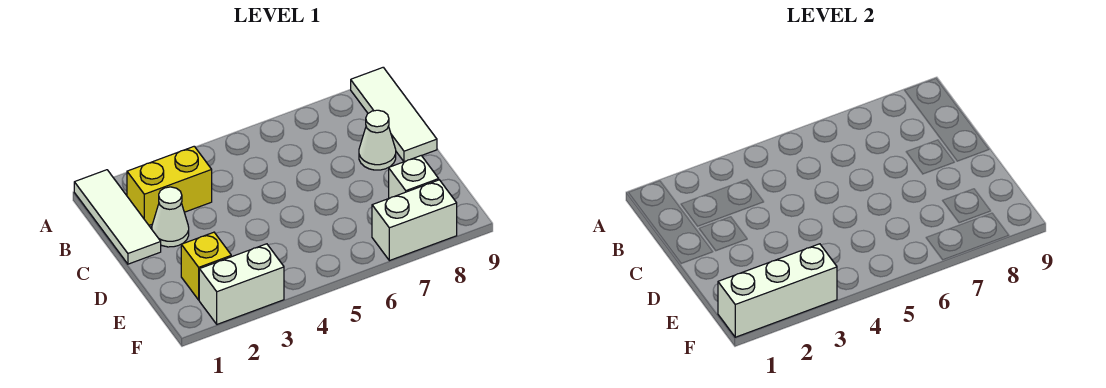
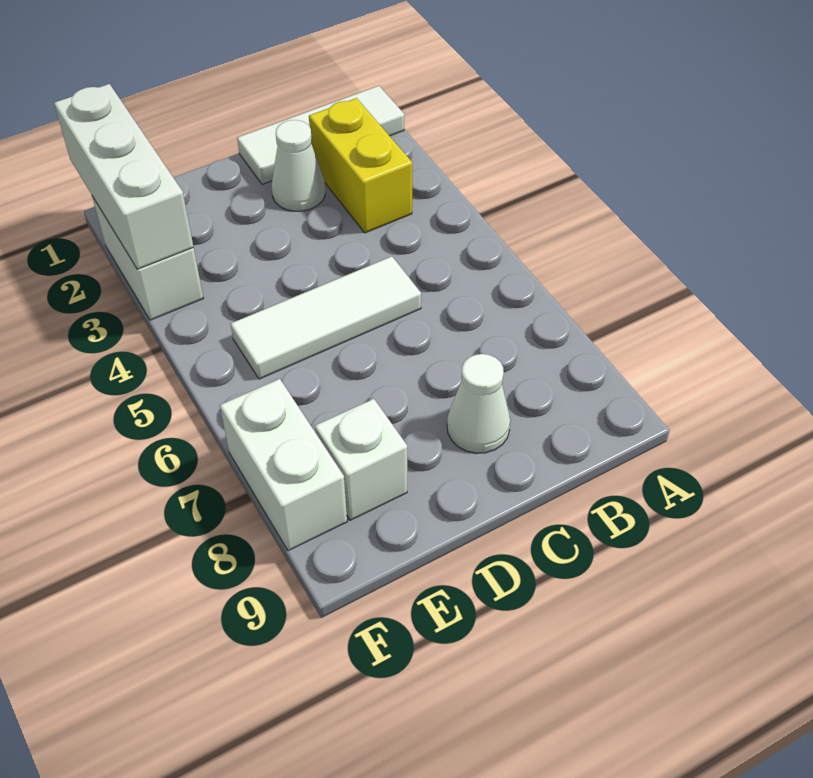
white tile A9:C9 level 1 -> white tile C5:E5 level 1
yellow brick E2 level 1 -> none

